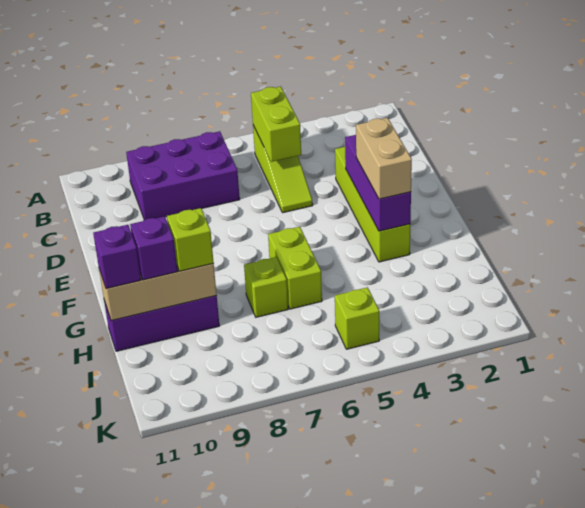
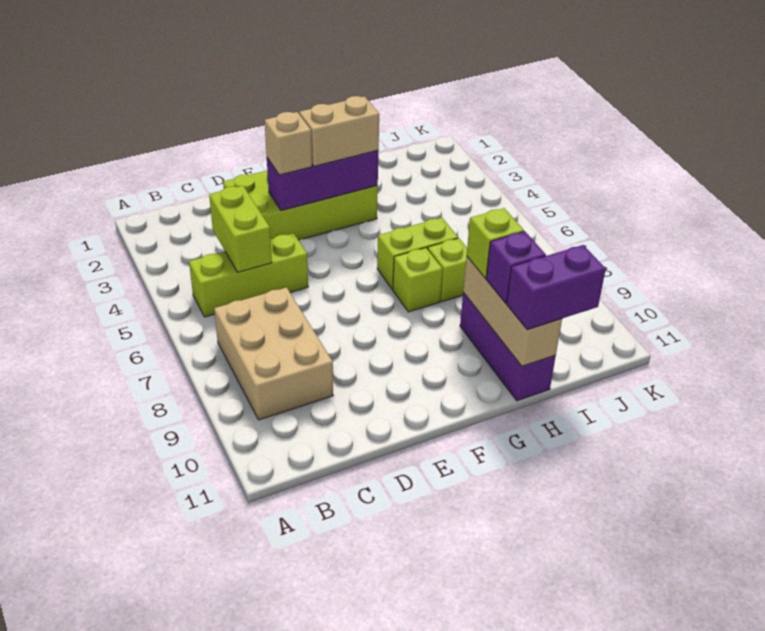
lime slope B5:D5 level 1 top B -> lime brick B5:D5 level 1
lime brick B5:C5 level 2 -> lime brick C4:C5 level 2
purple brick B7:C9 level 1 -> tan brick B7:C9 level 1
lime brick D3:G3 level 1 -> lime brick D2:G3 level 1
none -> tan brick E3 level 3
purple brick H11 level 3 -> purple brick H11:I11 level 3
lime brick J5 level 1 -> lime brick G7 level 1

